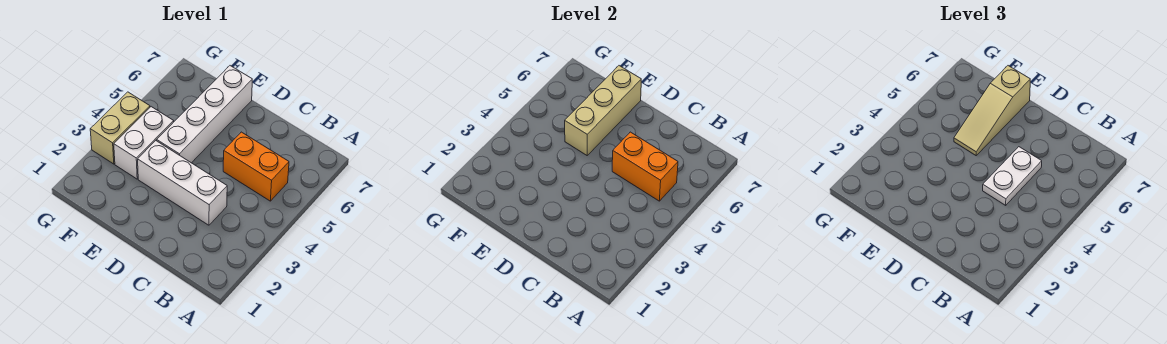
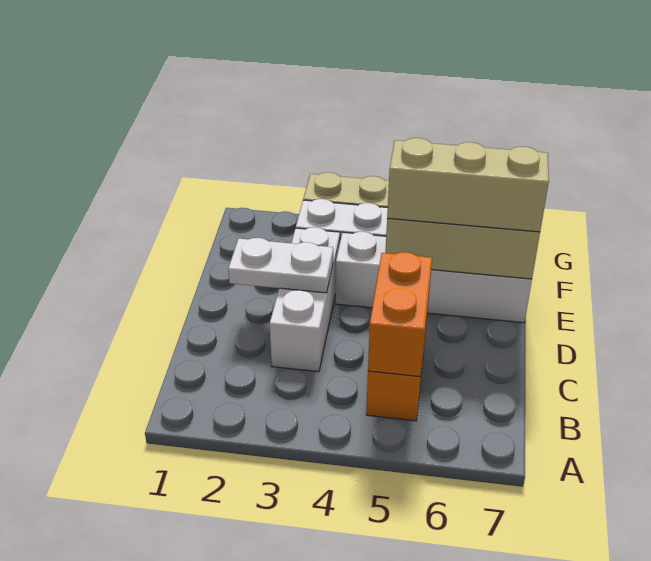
white plate C4:C5 level 3 -> white plate D2:D3 level 2
tan slope E5:E7 level 3 top 7 -> tan brick E5:E7 level 3

